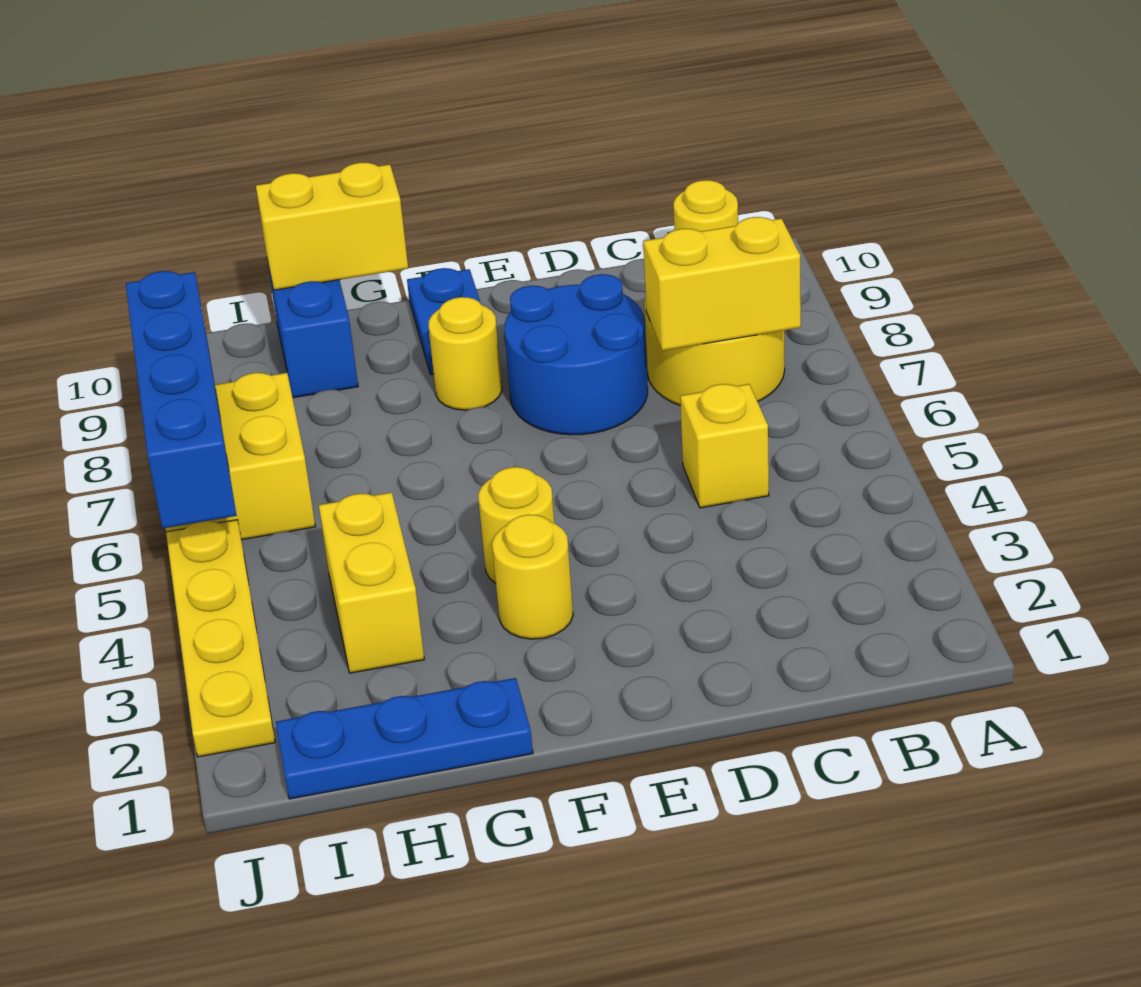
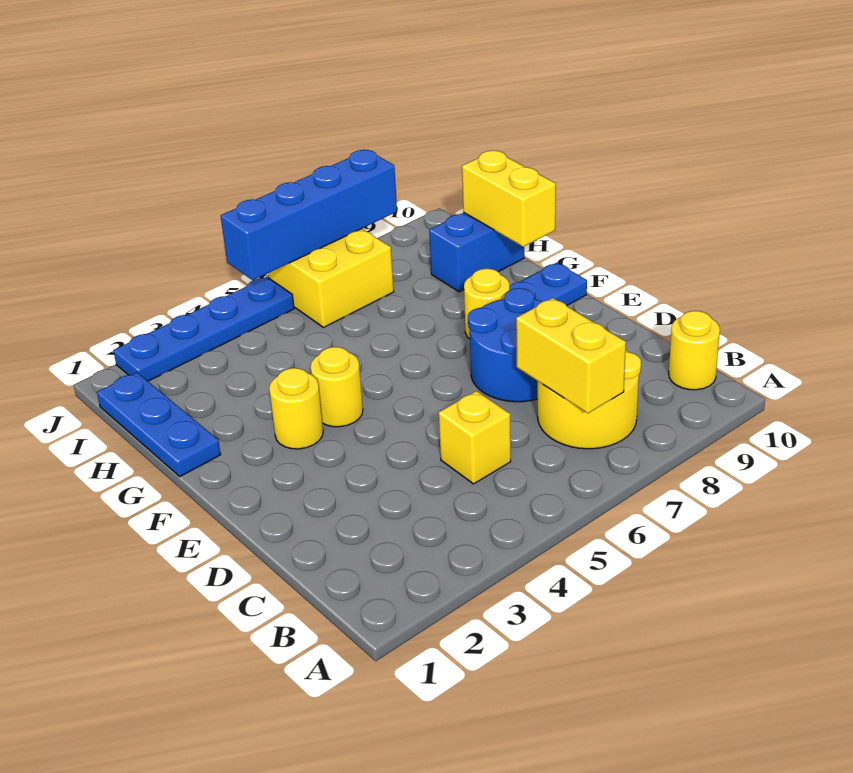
yellow brick H3:H4 level 1 -> none
yellow plate J2:J5 level 1 -> blue plate J2:J5 level 1

